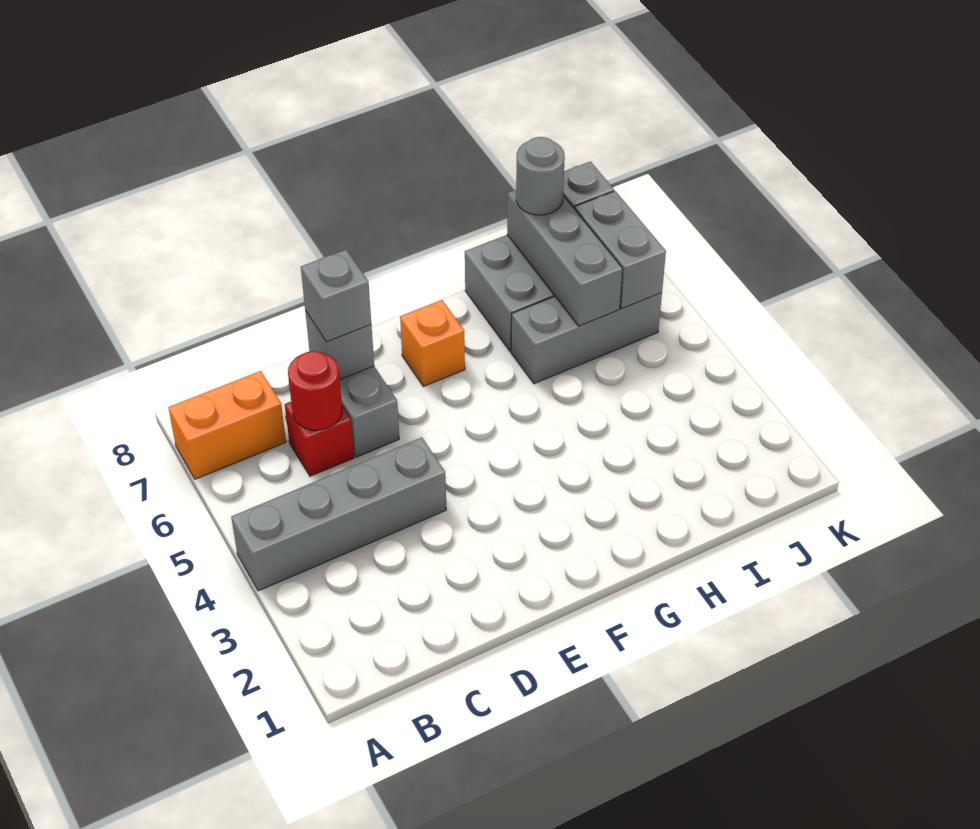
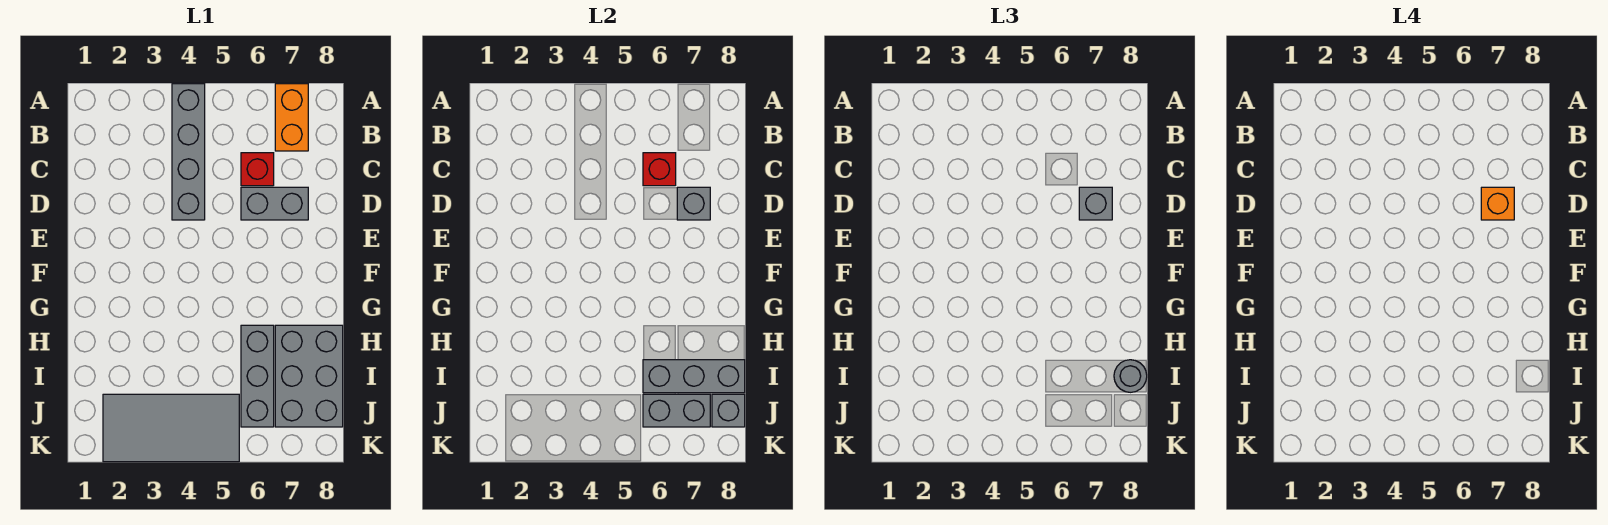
red round brick C6 level 2 -> red brick C6 level 2
orange brick F7 level 1 -> orange brick D7 level 4
none -> grey tile J2:K5 level 1

